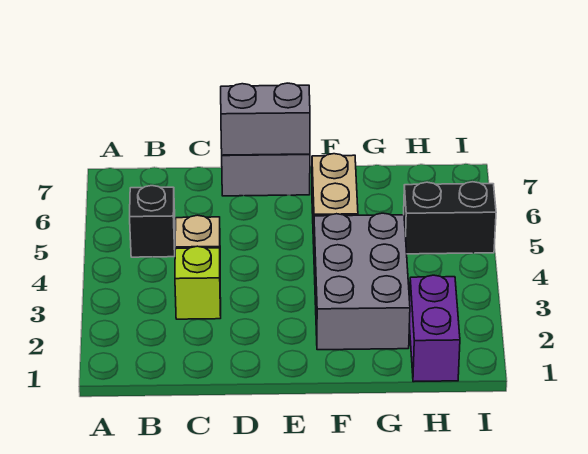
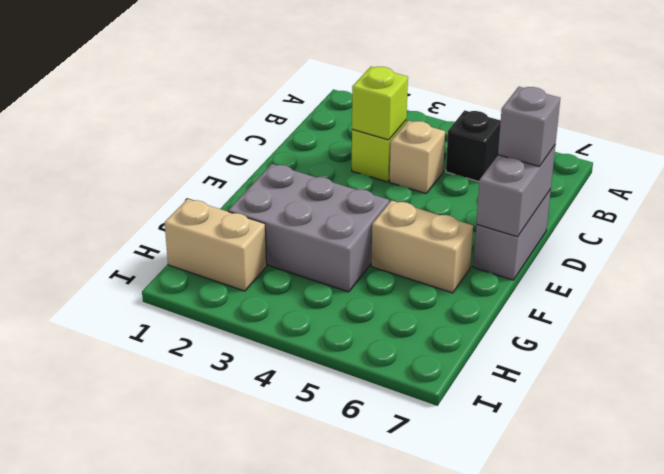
none -> lime brick C3 level 2
none -> grey brick D7 level 3
purple brick H1:H2 level 1 -> tan brick H1:H2 level 1
black brick H5:I5 level 1 -> none

